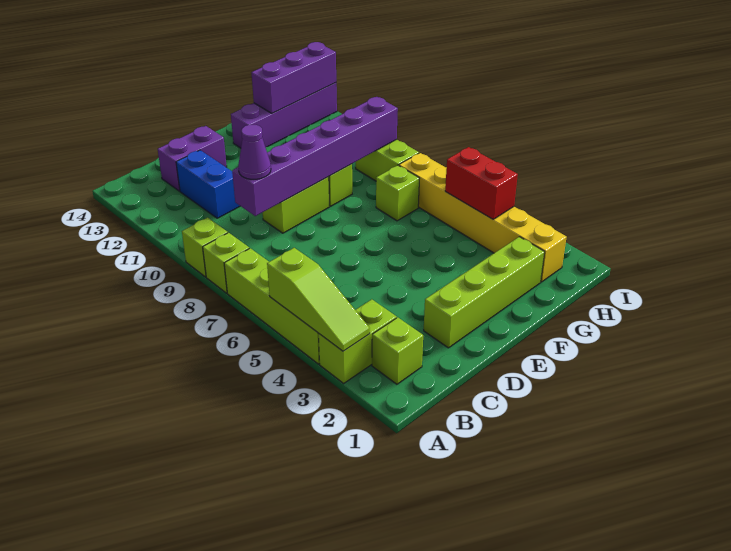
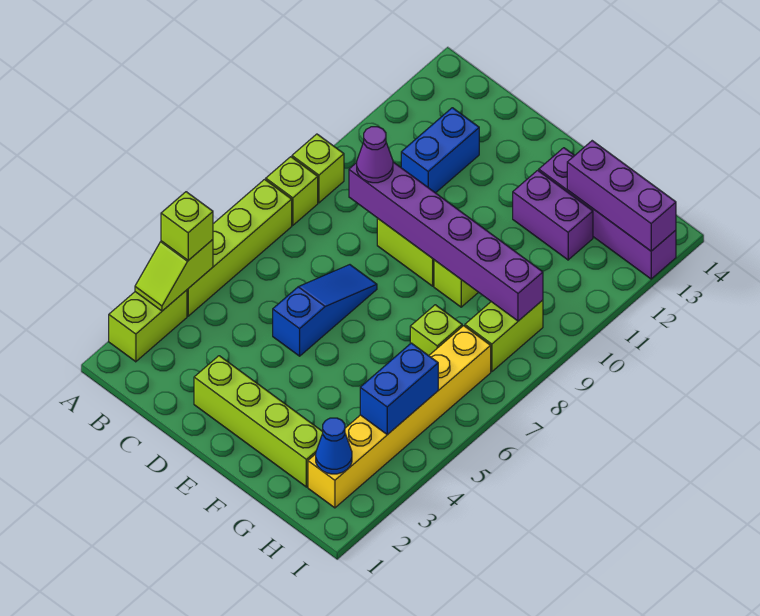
lime brick A3:B3 level 1 -> lime brick A2:A3 level 1
lime slope A3:A5 level 2 top 5 -> lime slope A3:A4 level 2 top 4
lime brick B2 level 1 -> lime brick A4 level 3
purple brick C13:D13 level 1 -> purple brick F12:G12 level 1
none -> blue slope D5:D7 level 1 top 5
none -> blue cone H2 level 2
red brick H4:H5 level 2 -> blue brick H4:H5 level 2

